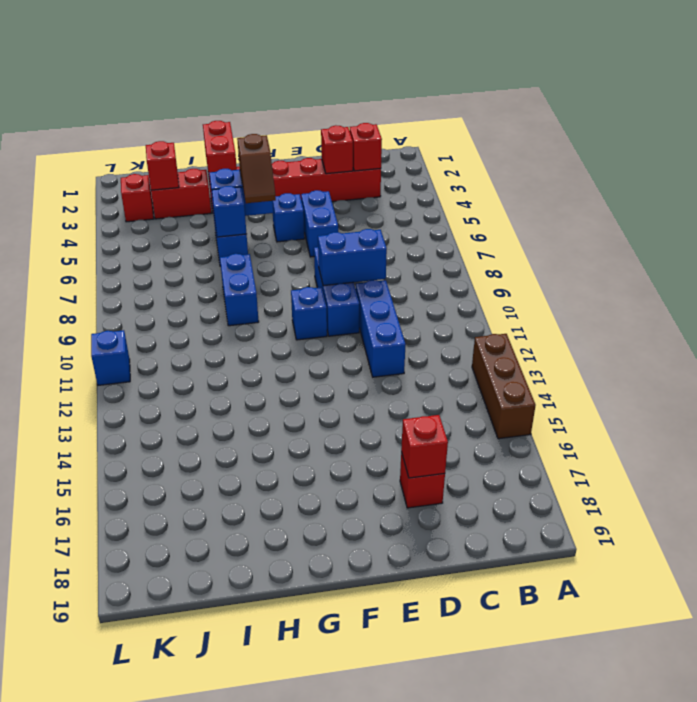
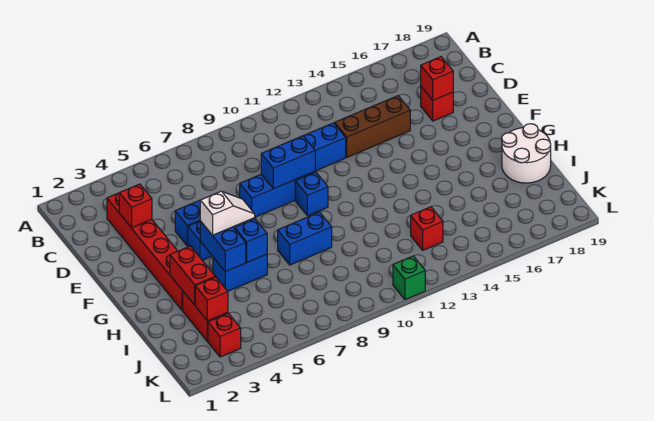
brown brick A13:A15 level 1 -> brown brick D13:D15 level 1
red brick C3 level 2 -> red brick J13 level 1
blue brick D9:E9 level 2 -> blue brick E9:E10 level 2
brown slope G5:G6 level 3 top 5 -> white slope G5:G6 level 3 top 5
red brick H2:H3 level 2 -> red brick H3:I3 level 2
none -> white round brick H18:I19 level 1
blue brick L11 level 1 -> green brick L11 level 1

